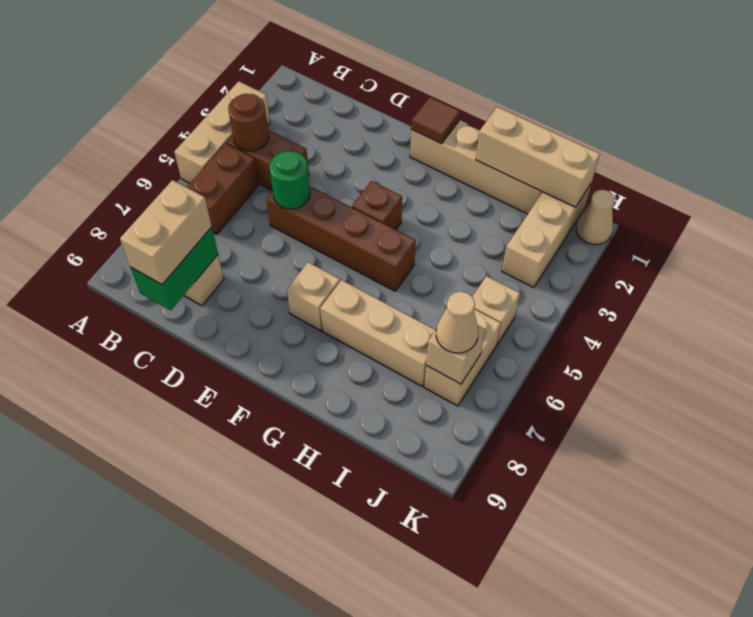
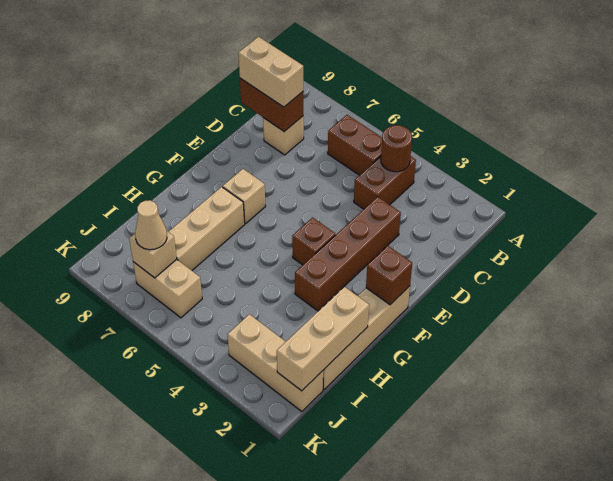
tan brick A3:A5 level 1 -> none
green brick C8:C9 level 2 -> brown brick C8:C9 level 2
brown brick D5:G5 level 1 -> brown brick D3:G3 level 1
green round brick D5 level 2 -> none
brown tile F1 level 2 -> brown brick F1 level 2
tan brick J5 level 1 -> none
tan cone K1 level 1 -> none

